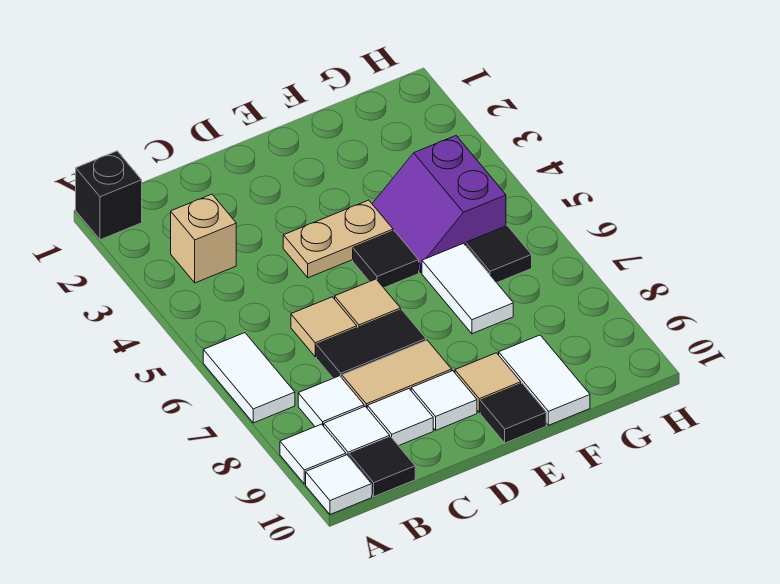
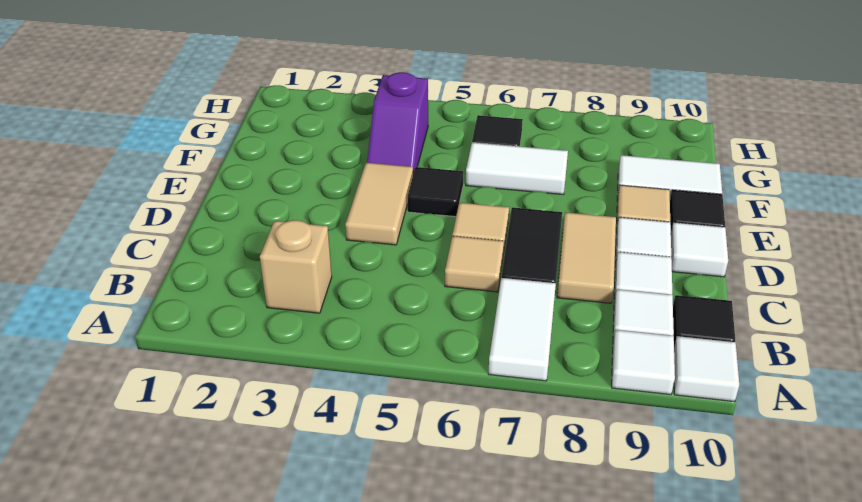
black brick A1 level 1 -> none
white tile A6:A7 level 1 -> white tile A7:B7 level 1
white tile B8 level 1 -> white tile D10 level 1
tan plate D4:E4 level 1 -> tan tile D4:E4 level 1
purple slope F4:G5 level 1 top G -> purple slope F4:G4 level 1 top G

